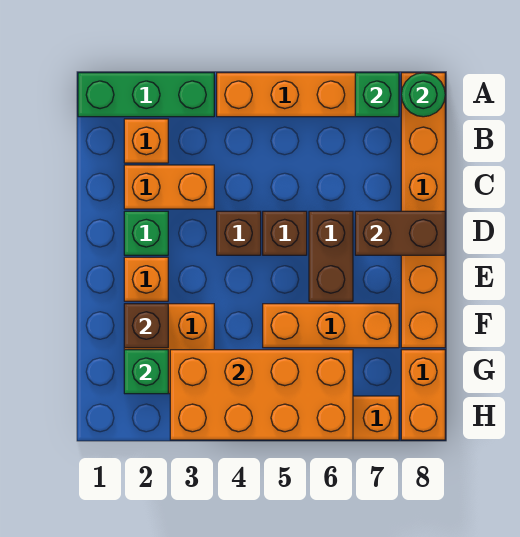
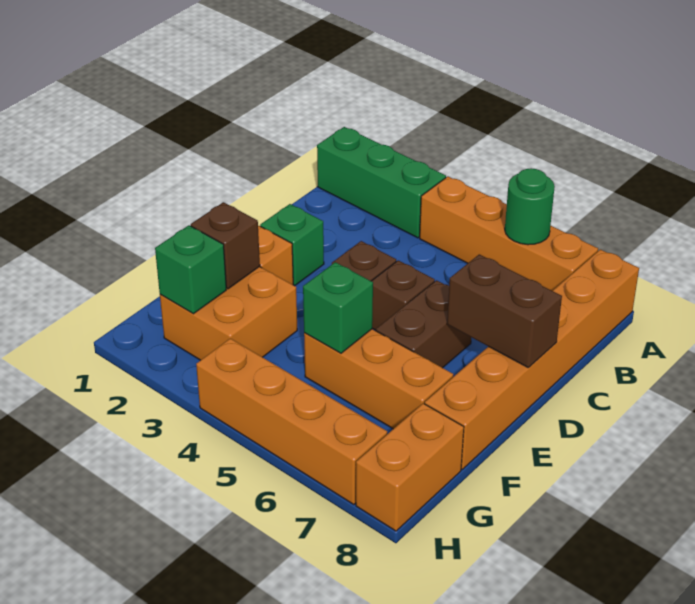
green brick A7 level 2 -> green brick F5 level 2
green round brick A8 level 2 -> green round brick A6 level 2
orange brick B2 level 1 -> none
orange brick C2:C3 level 1 -> none
orange brick G3:H6 level 2 -> none

